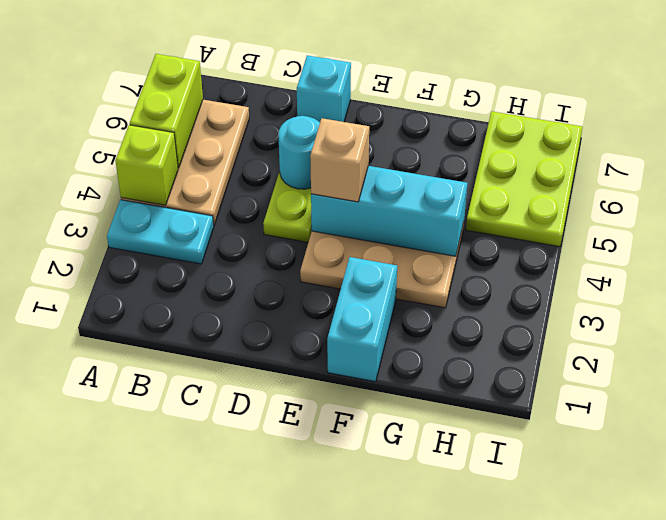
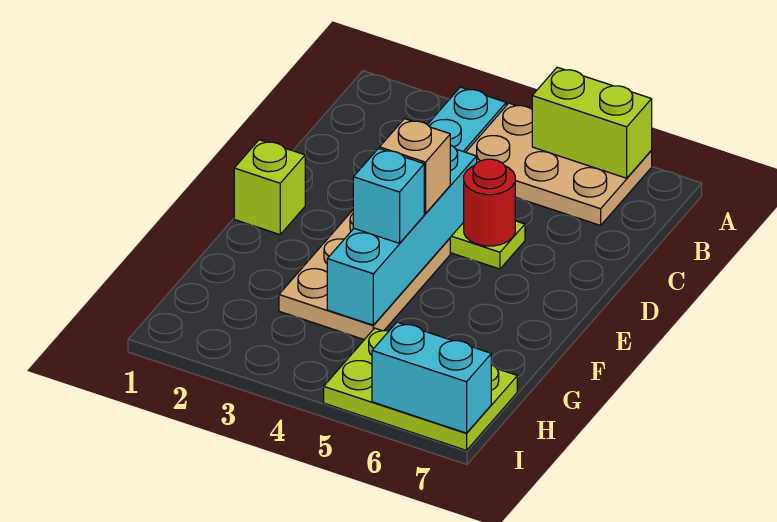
lime brick A4 level 2 -> lime brick E1 level 1
cyan round brick D5 level 2 -> red round brick D5 level 2
cyan brick D7 level 1 -> cyan brick F4 level 3
cyan brick E4:G4 level 2 -> cyan brick D4:G4 level 2
cyan brick F1:F2 level 1 -> cyan brick I6:I7 level 2

